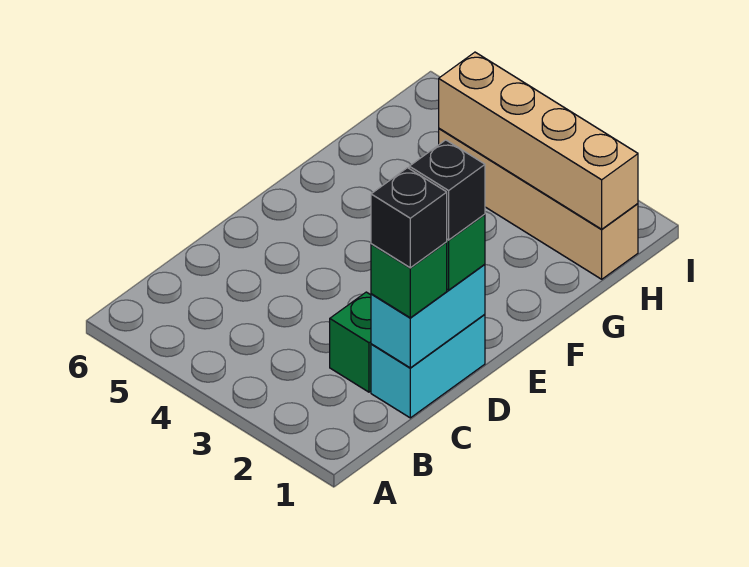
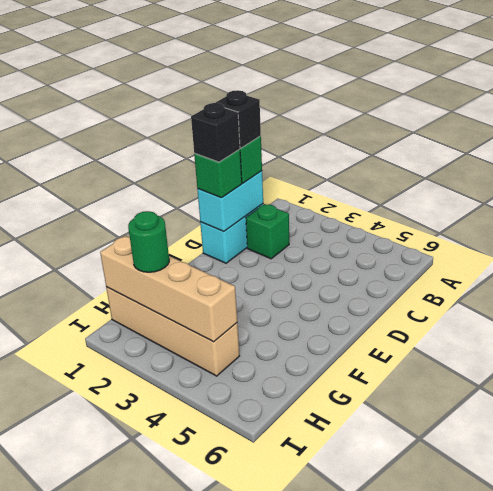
none -> green round brick H2 level 3

